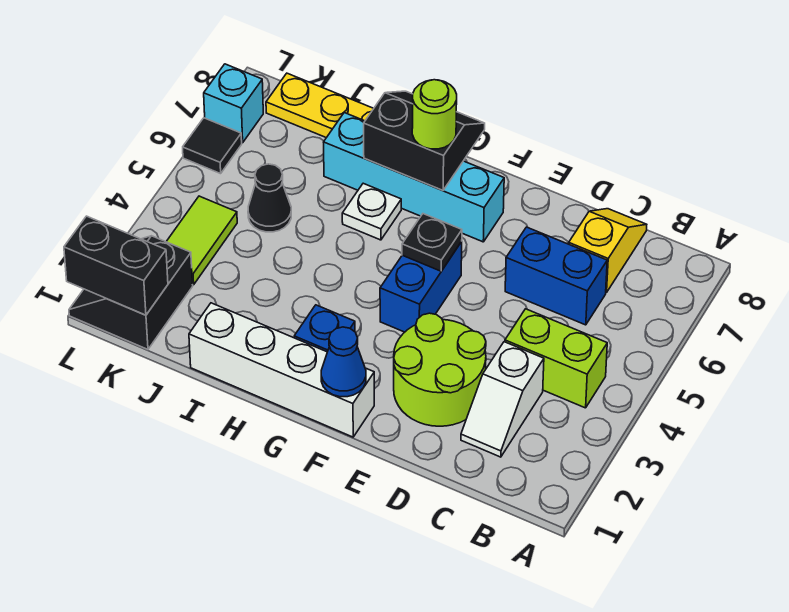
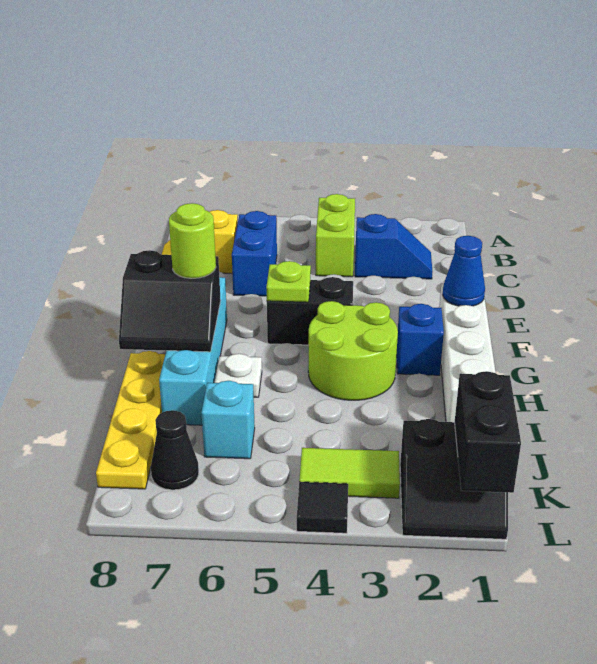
white slope C2:C3 level 1 top 3 -> blue slope C2:C3 level 1 top 3
lime round brick D2:E3 level 1 -> lime round brick G3:H4 level 1
blue brick F4:F5 level 1 -> black brick F4:F5 level 1
black plate F5 level 2 -> lime plate F5 level 2
black slope G7:H8 level 2 top 7 -> black slope G7:H8 level 2 top G
black cone J5 level 1 -> black cone K7 level 1
black tile L6 level 1 -> black tile L4 level 1
cyan brick L7 level 1 -> cyan brick J6 level 1

